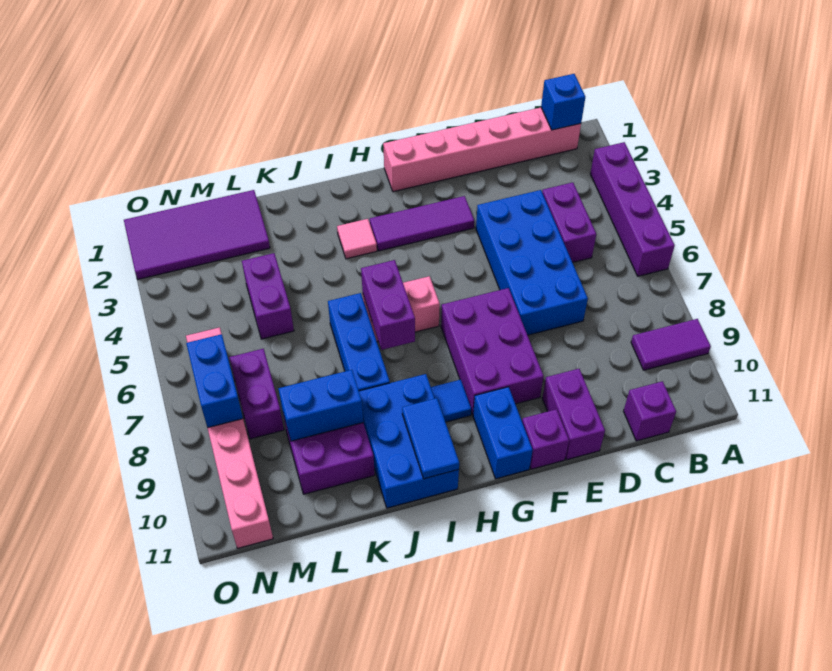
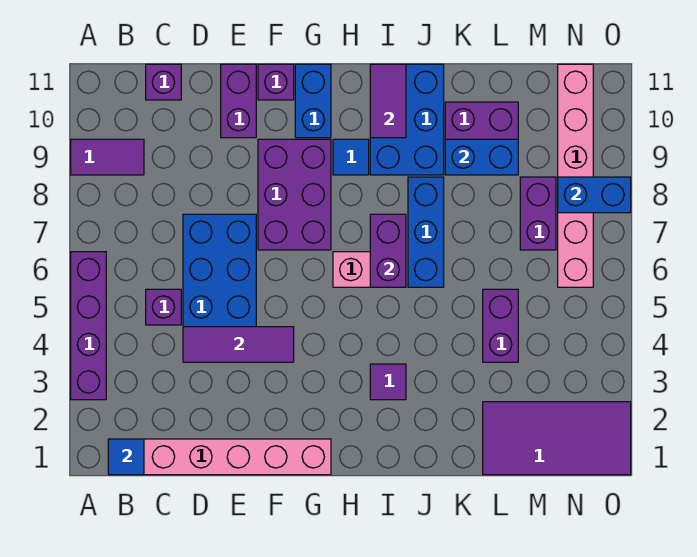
blue brick B1 level 2 -> blue tile B1 level 2
purple brick C4:C5 level 1 -> purple brick C5 level 1
purple tile F3:H3 level 1 -> purple tile D4:F4 level 2
pink tile I3 level 1 -> purple tile I3 level 1
blue tile I10:I11 level 2 -> purple tile I10:I11 level 2
blue brick N7:N8 level 2 -> blue brick N8:O8 level 2

